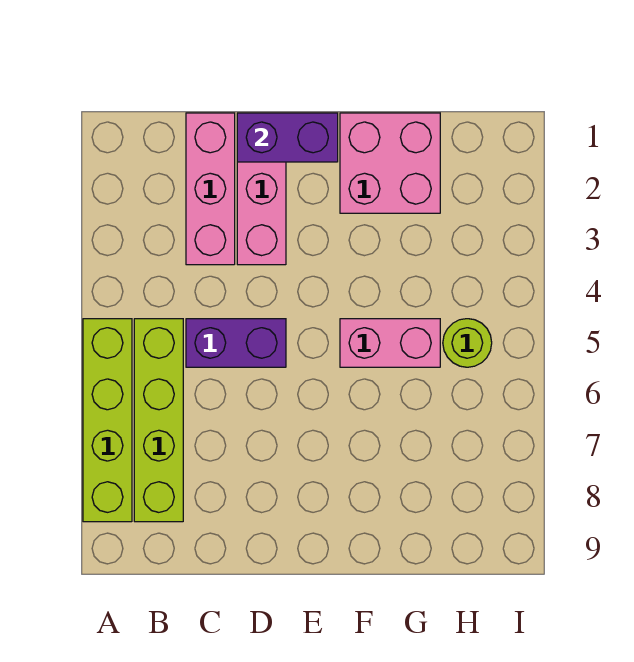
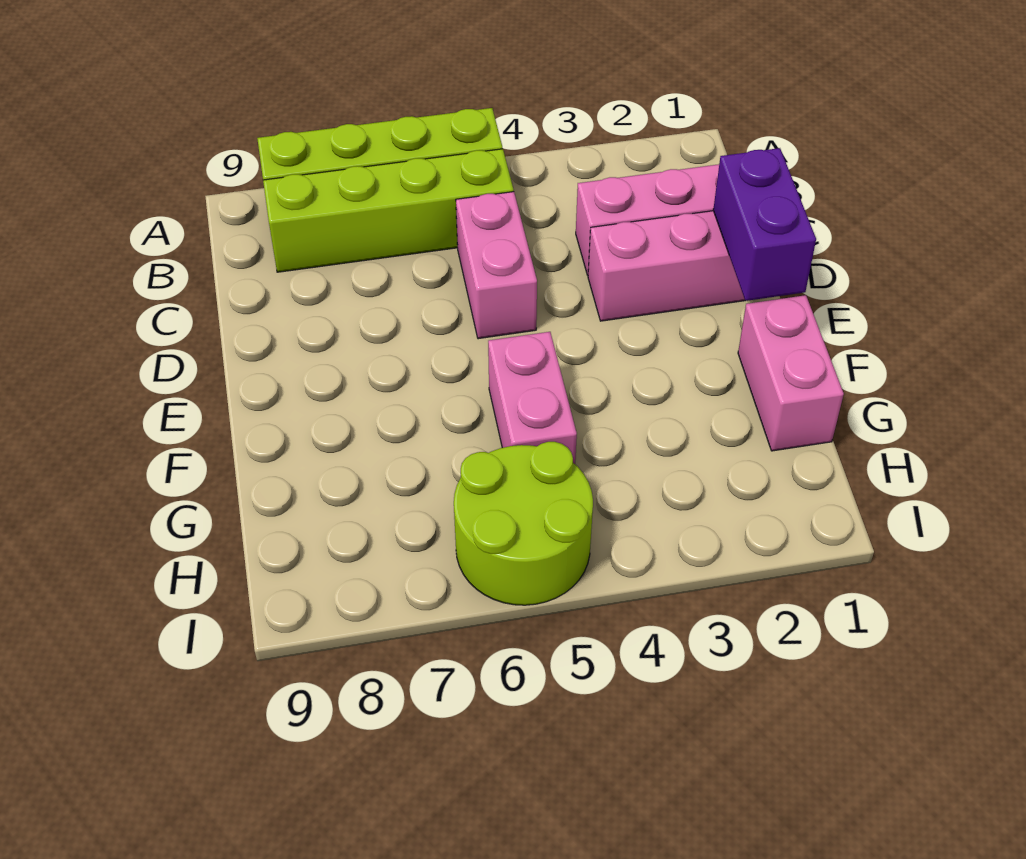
purple brick C5:D5 level 1 -> pink brick C5:D5 level 1
pink brick F1:G2 level 1 -> pink brick F1:G1 level 1
lime round brick H5 level 1 -> lime round brick H5:I6 level 1

